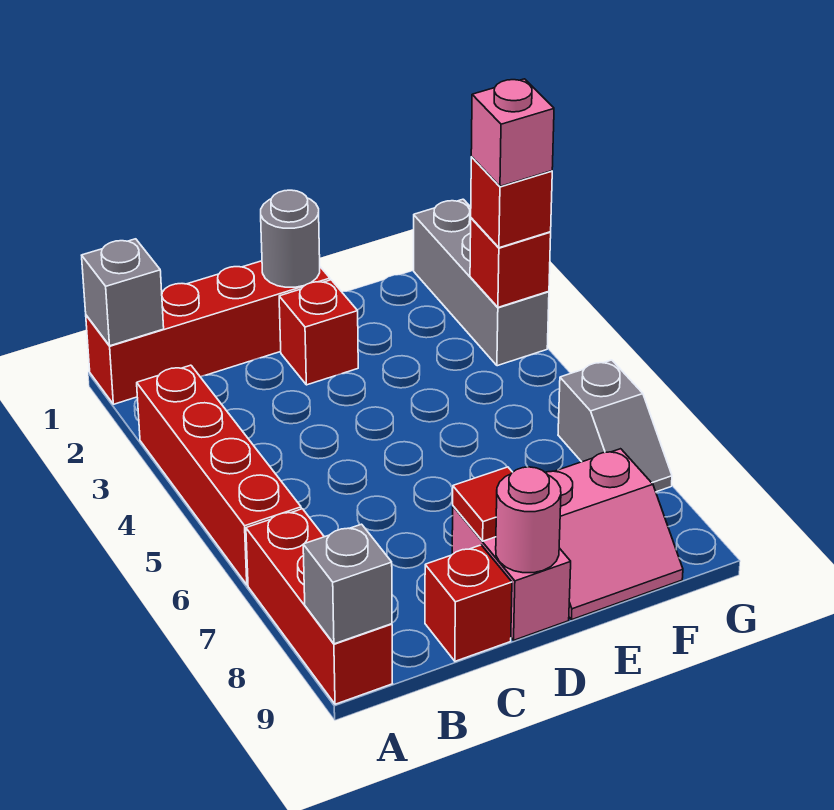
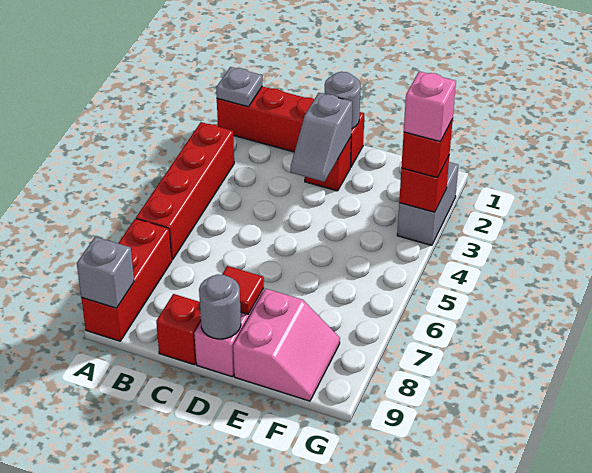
grey brick A1 level 2 -> grey plate A1 level 2
pink round brick D9 level 2 -> grey round brick D9 level 2
pink slope E8:F9 level 1 top 8 -> pink slope E8:F9 level 1 top E
grey brick G1:G3 level 1 -> grey brick G2:G3 level 1
grey slope G6:G7 level 1 top 6 -> grey slope D2:D3 level 2 top 2

